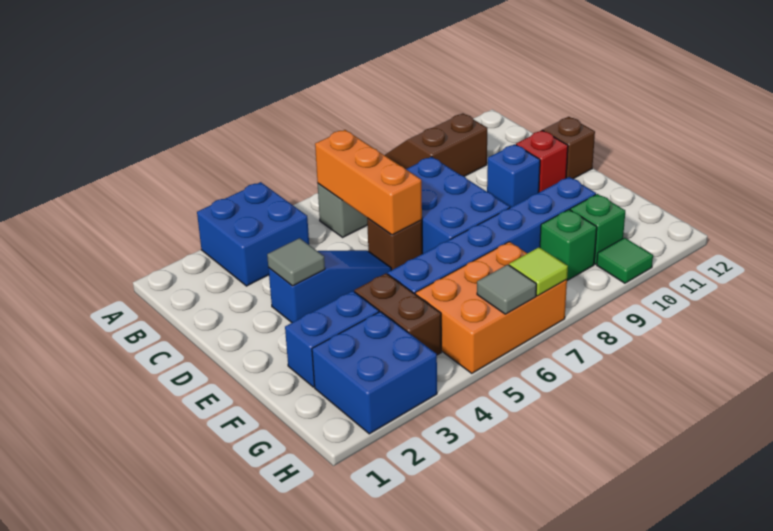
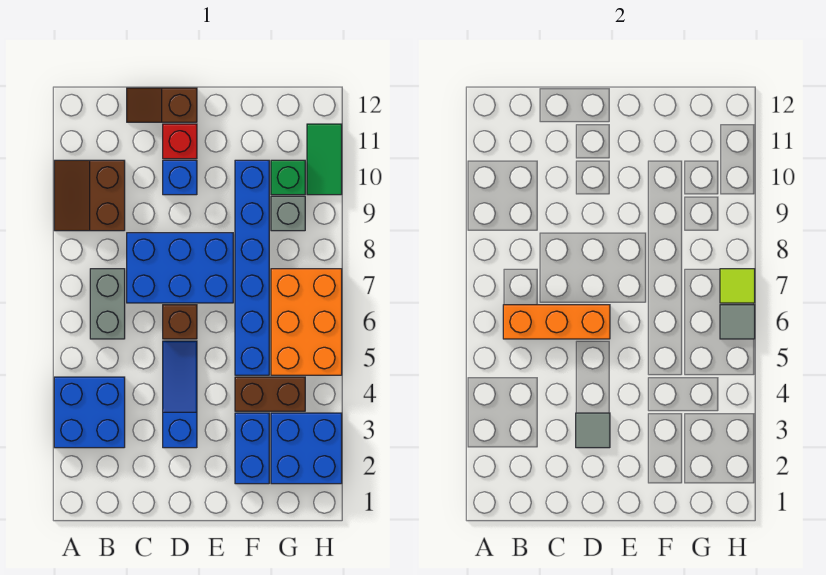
green brick G9 level 1 -> grey brick G9 level 1
green tile H10 level 1 -> green tile H10:H11 level 1

